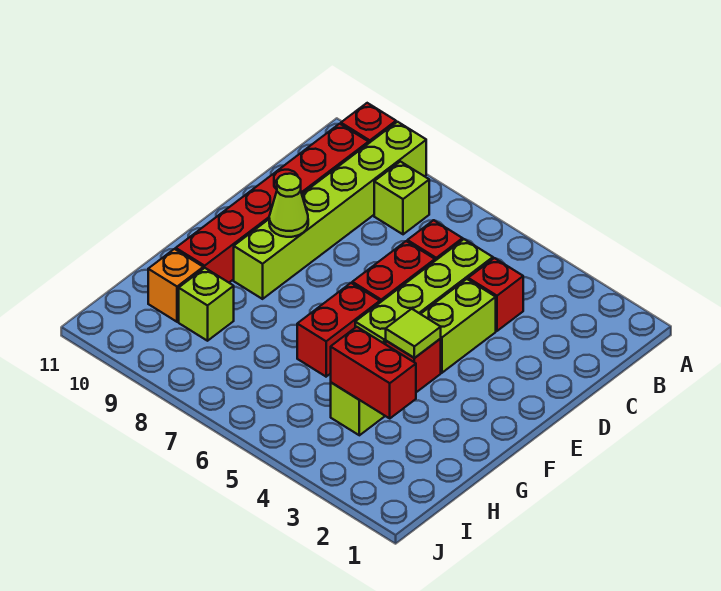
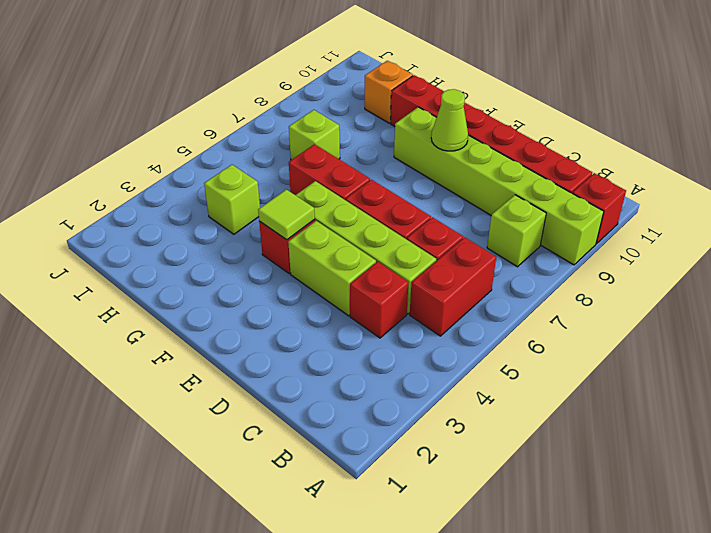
red brick H3:H4 level 2 -> red brick B5:B6 level 1
lime brick H9 level 1 -> lime brick H7 level 1

